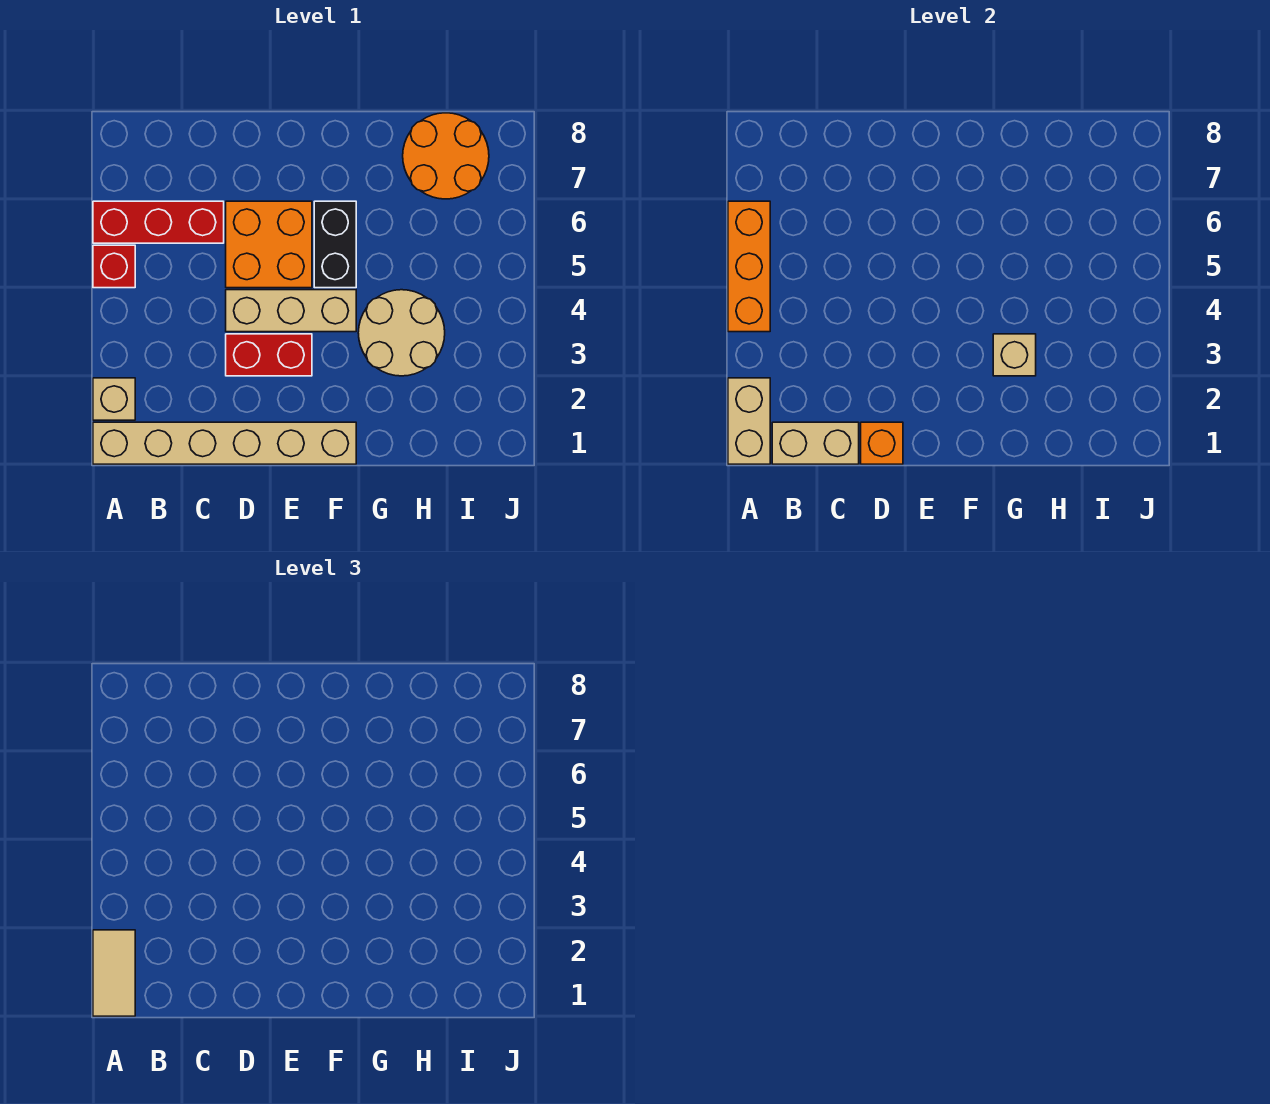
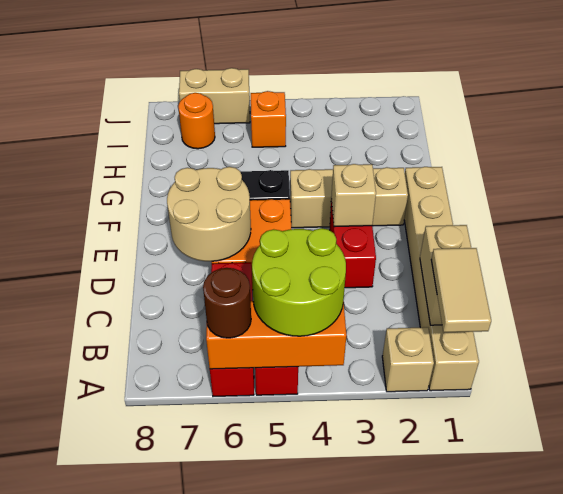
tan brick A1:A2 level 2 -> tan brick J6:J7 level 1
tan tile A1:A2 level 3 -> tan tile A1:B1 level 3
none -> lime round brick A4:B5 level 3
none -> brown round brick A6 level 3
orange brick D1 level 2 -> orange brick I5 level 1
tan brick D4:F4 level 1 -> tan brick F2:F4 level 1
tan round brick G3:H4 level 1 -> tan round brick D6:E7 level 2
tan brick G3 level 2 -> tan brick E3 level 2
orange round brick H7:I8 level 1 -> orange round brick I7 level 1

